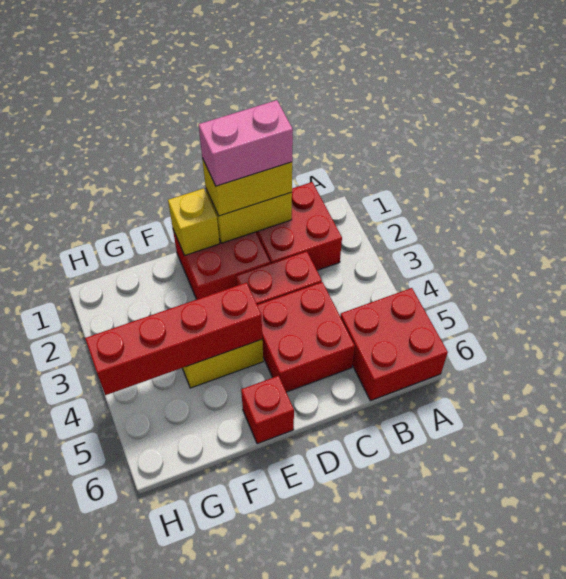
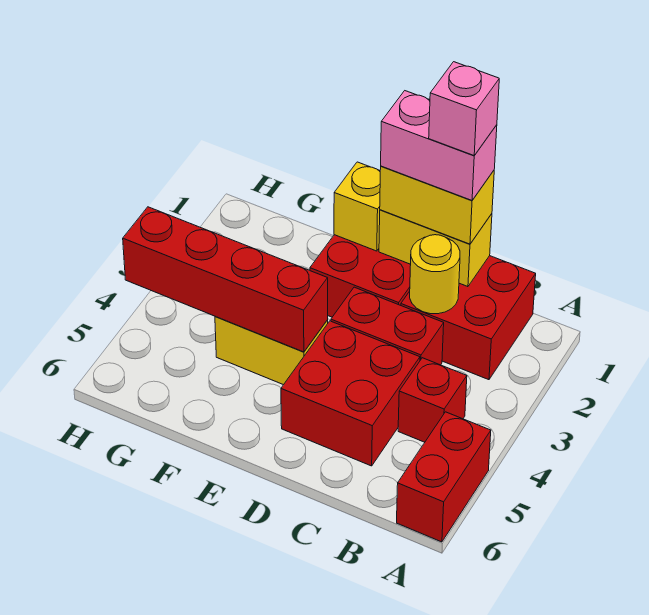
red brick A5:B6 level 1 -> red brick A5:A6 level 1
none -> pink brick C1 level 5
none -> yellow round brick C2 level 2
red brick E6 level 1 -> red brick B4 level 1

